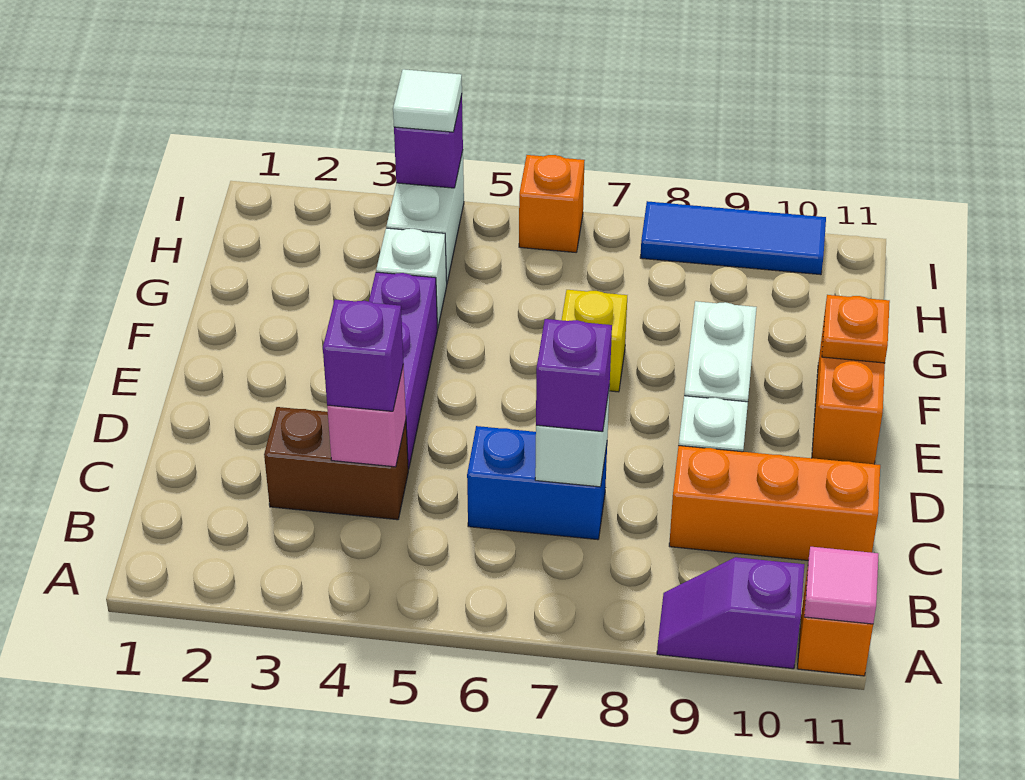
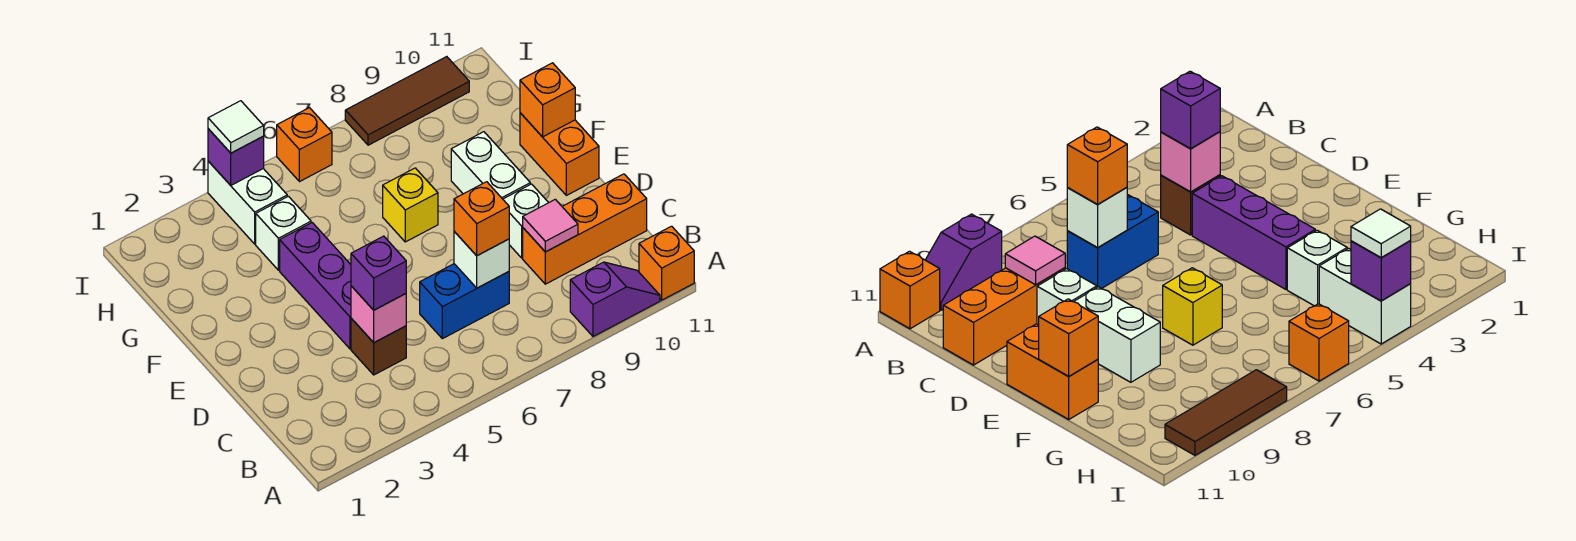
purple slope A9:A10 level 1 top 10 -> purple slope A9:A10 level 1 top 9
pink tile A11 level 2 -> pink tile C9 level 2
brown brick C3:C4 level 1 -> brown brick C4 level 1
purple brick C7 level 3 -> orange brick C7 level 3
orange plate F11 level 2 -> orange brick F11 level 2
blue tile I8:I10 level 1 -> brown tile I8:I10 level 1

